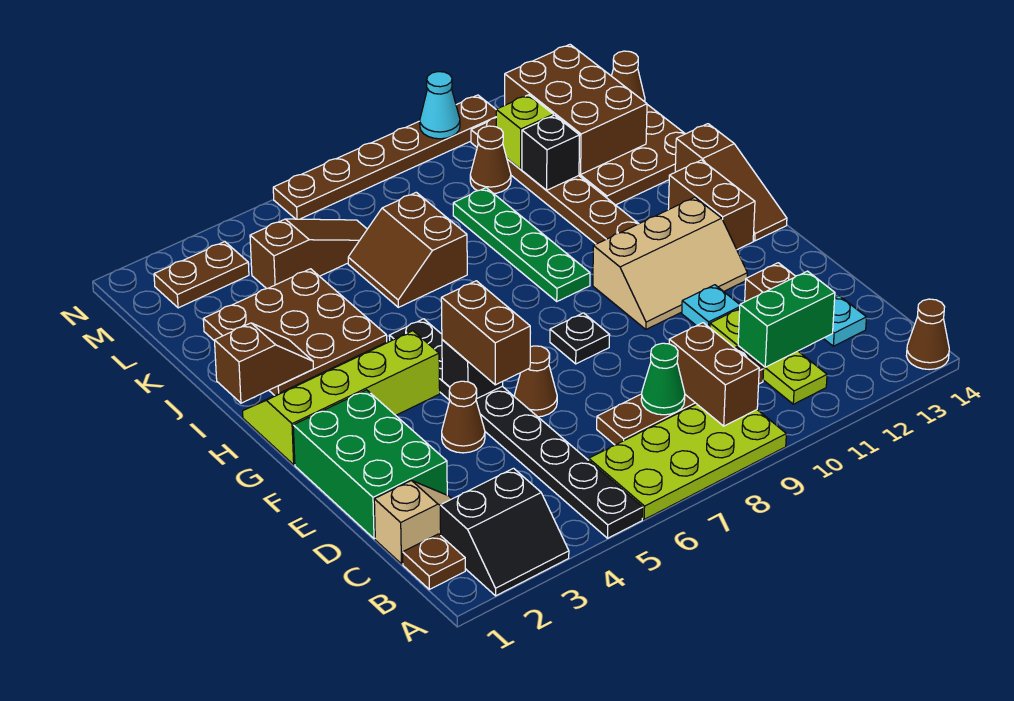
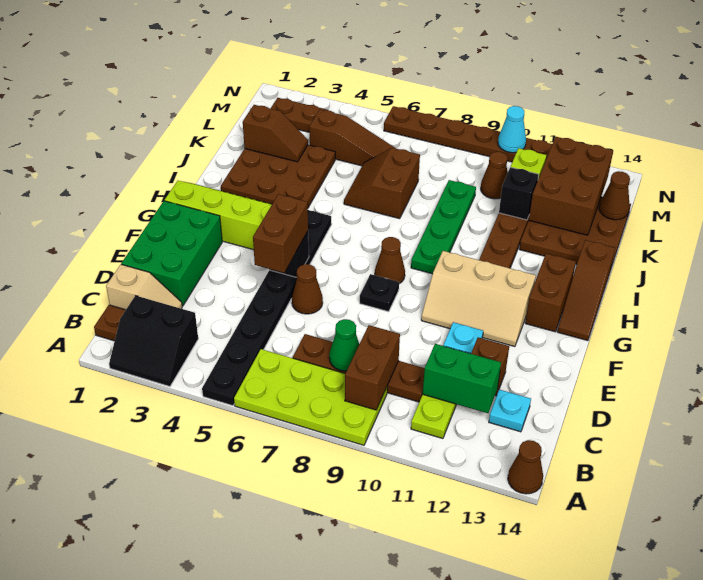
brown cone E4 level 1 -> brown cone G8 level 1
brown slope I1:I2 level 2 top 1 -> brown slope K2:K3 level 2 top 2

